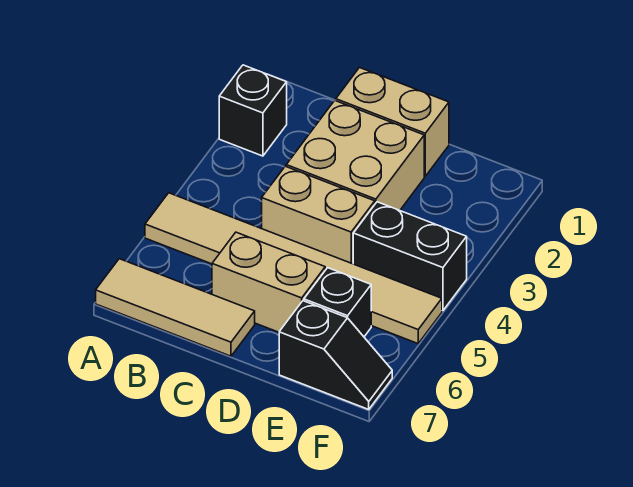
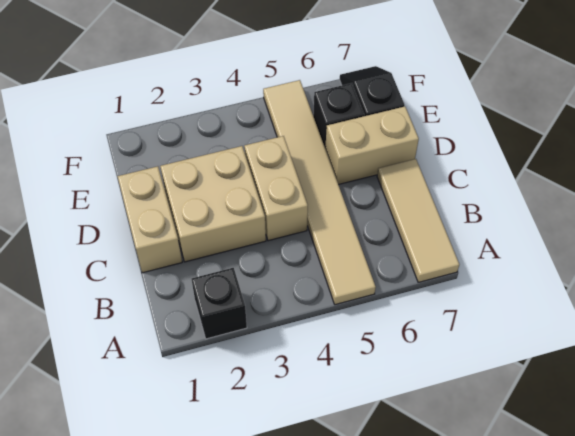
tan brick C6:D6 level 1 -> tan brick D6:D7 level 1
black brick E4:F4 level 1 -> none

